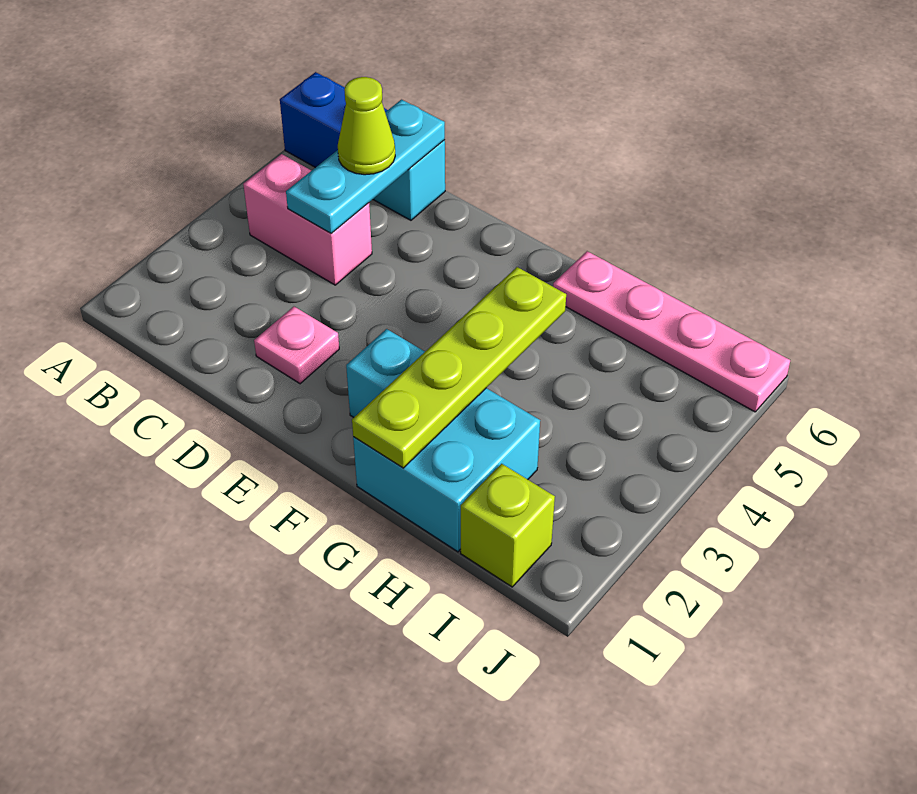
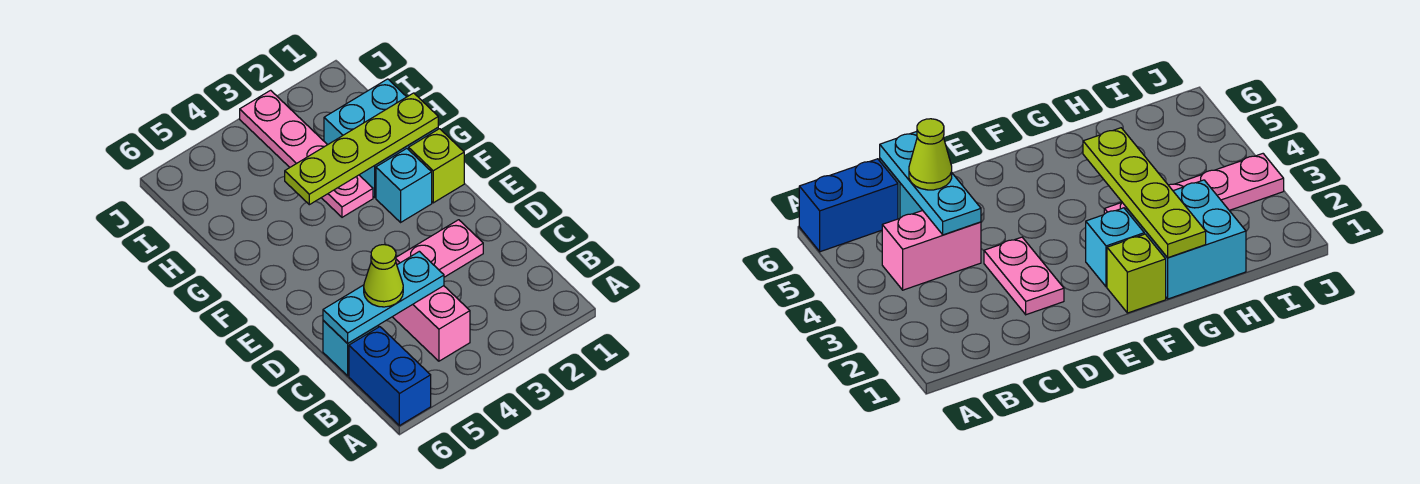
pink plate D2 level 1 -> pink plate D2:D3 level 1
pink plate G6:J6 level 1 -> pink plate G3:J3 level 1
lime brick I1 level 1 -> lime brick F1 level 1

